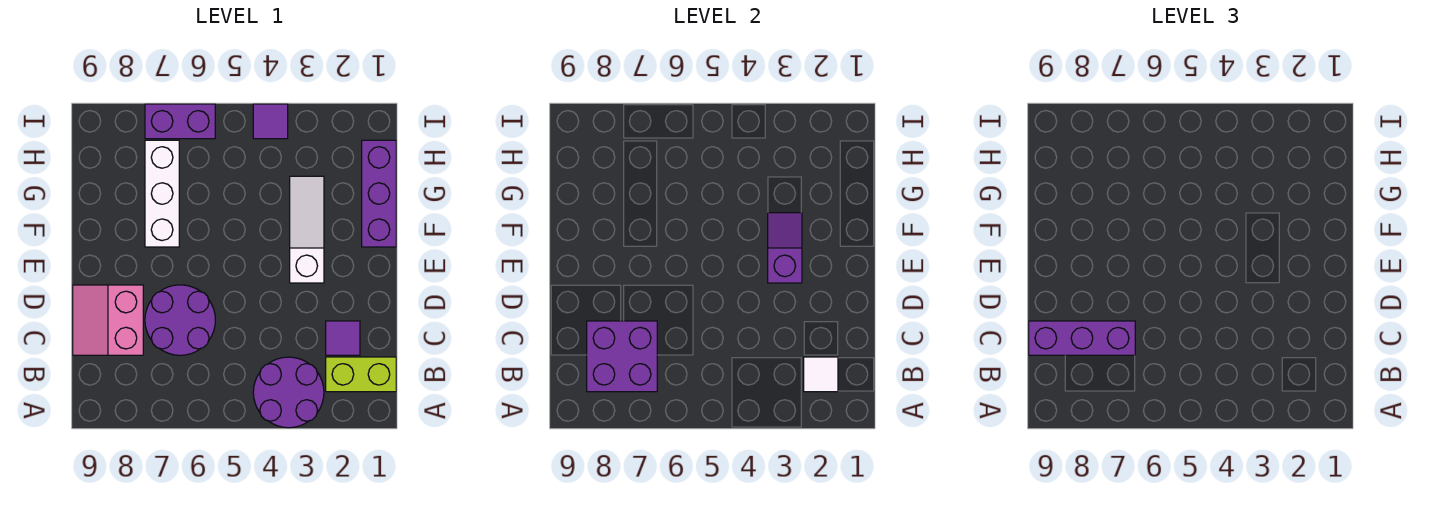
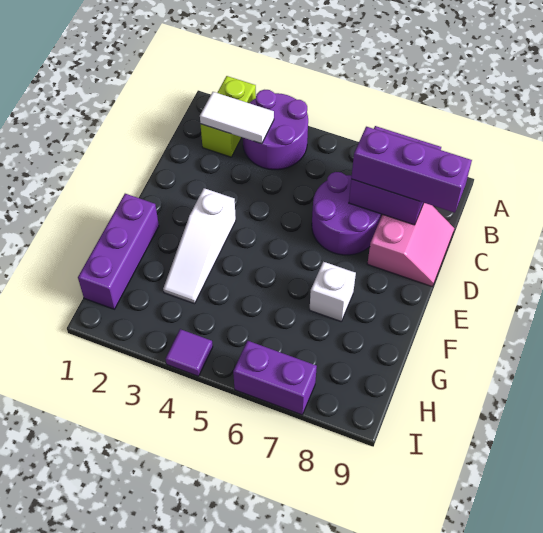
lime brick B1:B2 level 1 -> lime brick A2:B2 level 1
white tile B2 level 2 -> white tile B2:B3 level 2
purple tile C2 level 1 -> none
purple slope E3:F3 level 2 top E -> none
white brick F7:H7 level 1 -> white brick F7 level 1

